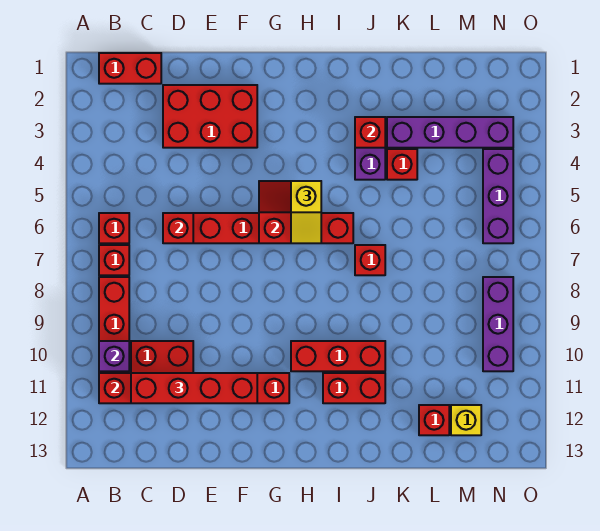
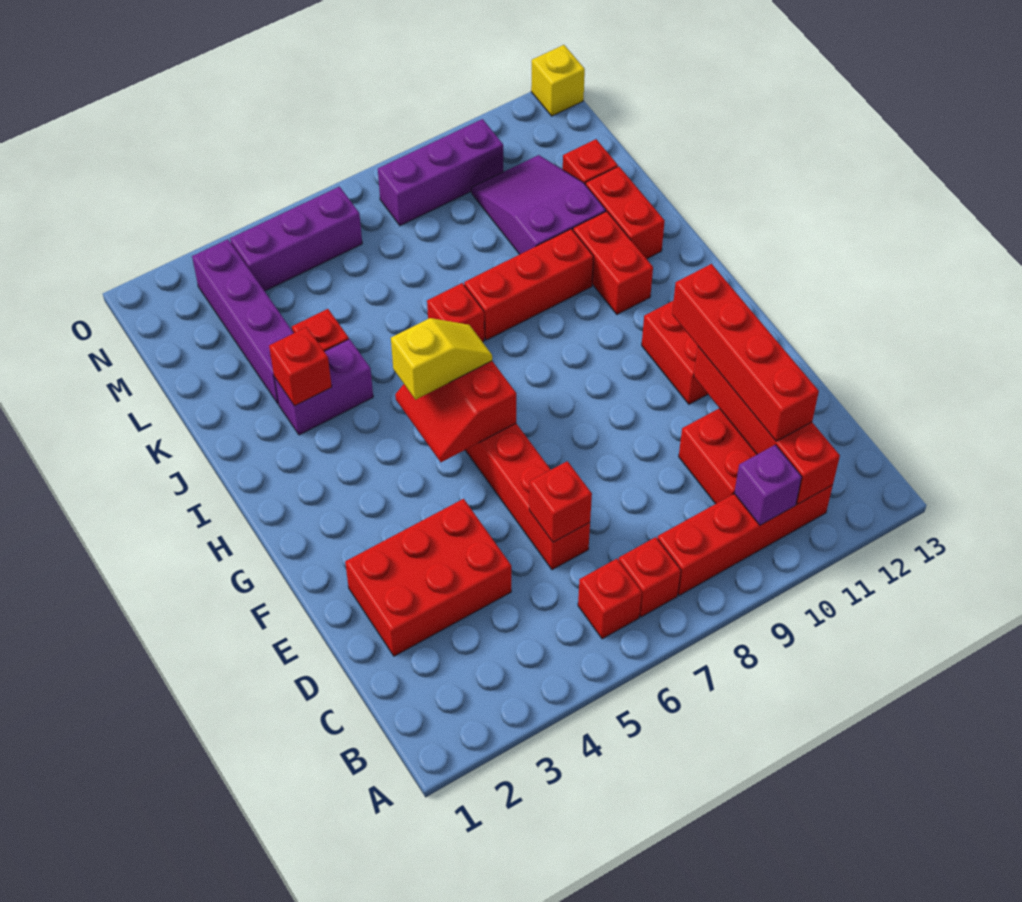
red brick B1:C1 level 1 -> red brick J12:K12 level 1
red brick D2:F3 level 1 -> red brick D2:E4 level 1
red brick H10:J10 level 1 -> red brick J8:J10 level 1
none -> purple slope K10:M11 level 1 top K
yellow brick M12 level 1 -> yellow brick O13 level 1

